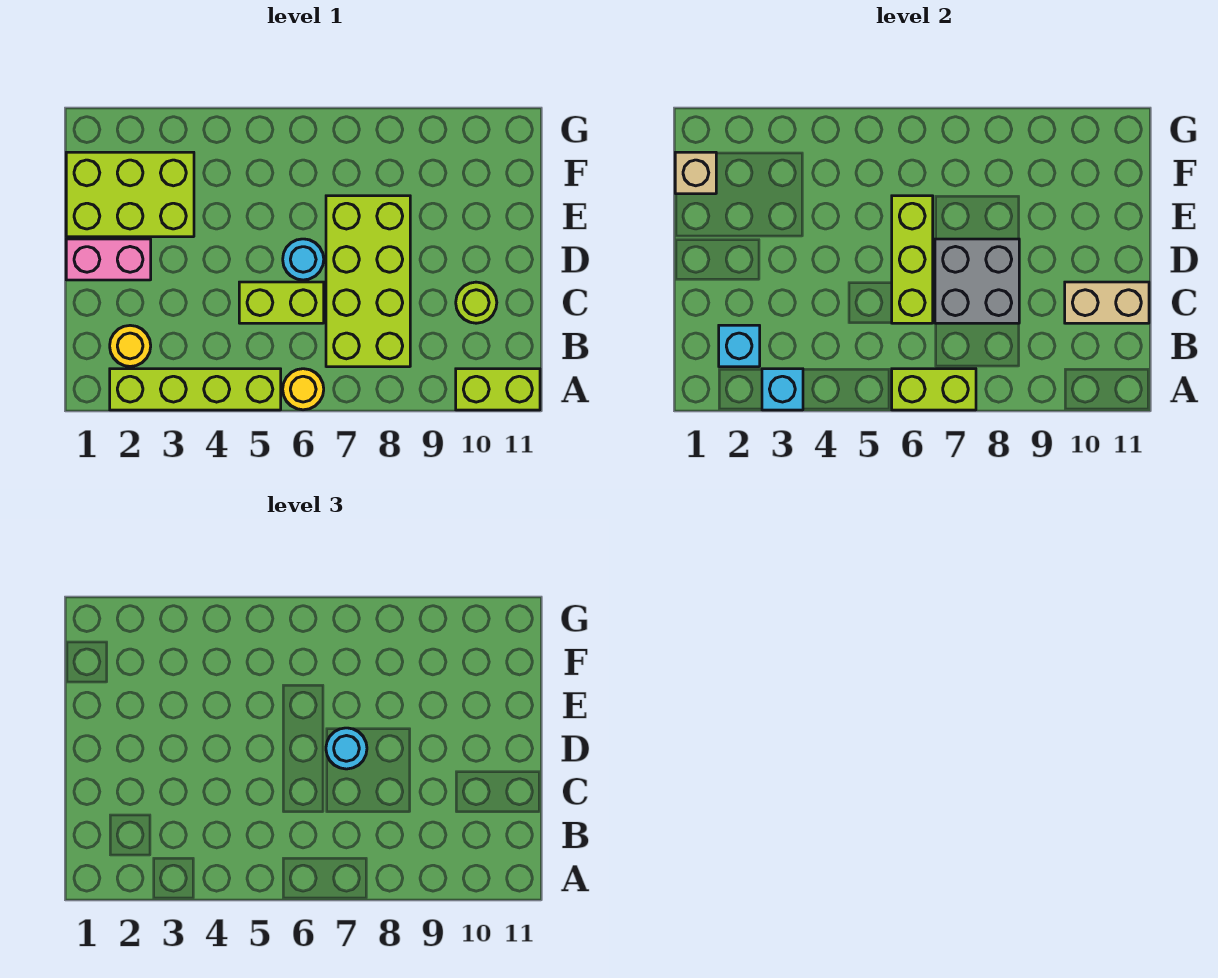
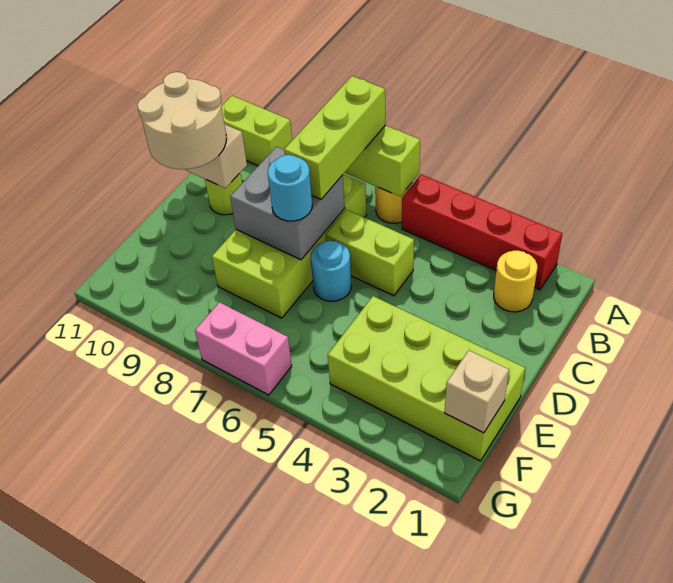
lime brick A2:A5 level 1 -> red brick A2:A5 level 1
cyan brick A3 level 2 -> none
cyan brick B2 level 2 -> none
lime brick C6:E6 level 2 -> lime brick A7:C7 level 3
none -> tan round brick C10:D11 level 3
pink brick D1:D2 level 1 -> pink brick G6:G7 level 1
lime brick E1:F3 level 1 -> lime brick E1:F4 level 1

